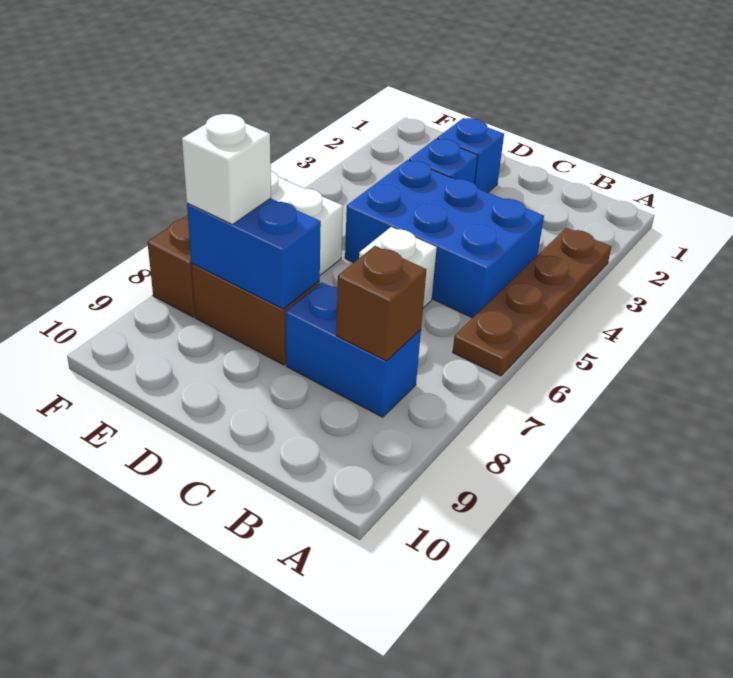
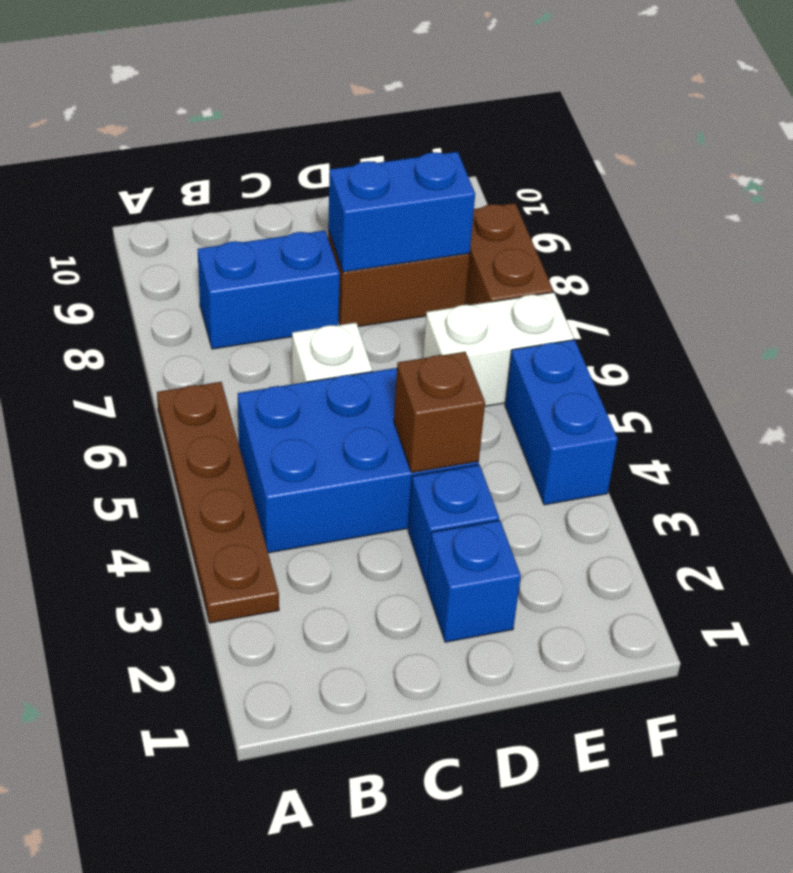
brown brick B8 level 2 -> brown brick D4 level 2
white brick E8 level 3 -> none
none -> blue brick F4:F5 level 1

